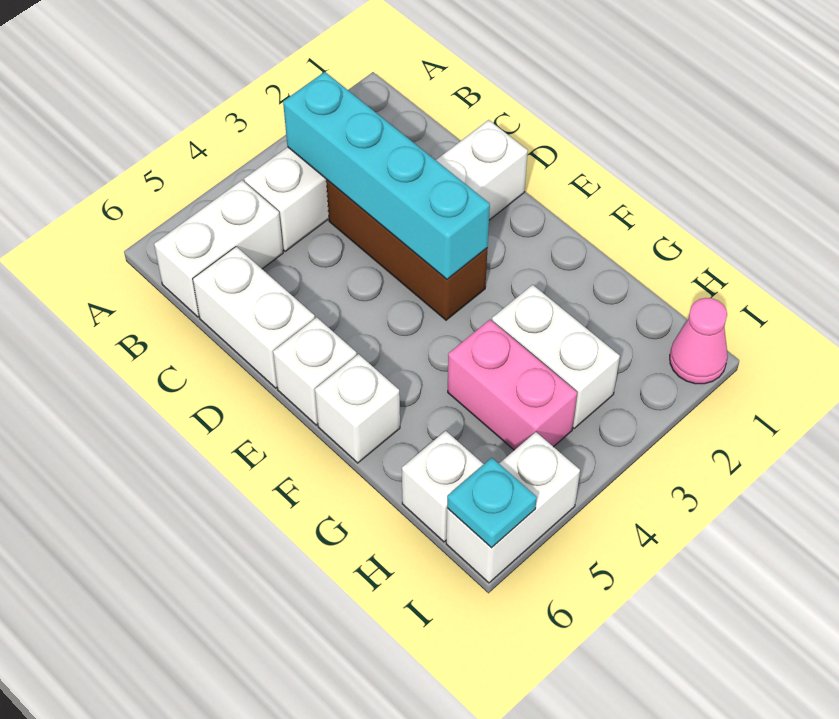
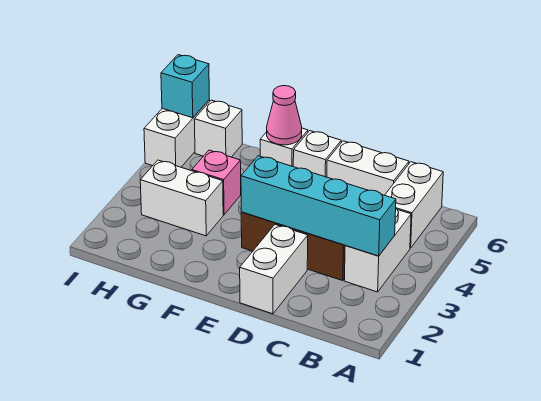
pink brick G4:H4 level 1 -> pink brick G4 level 1
pink cone I1 level 1 -> pink cone F6 level 2
cyan plate I6 level 2 -> cyan brick I6 level 2

